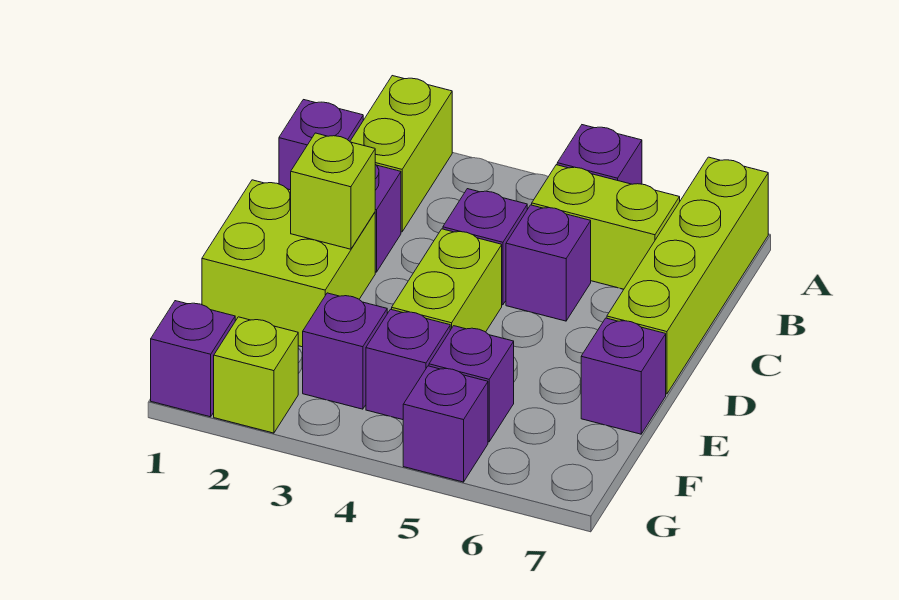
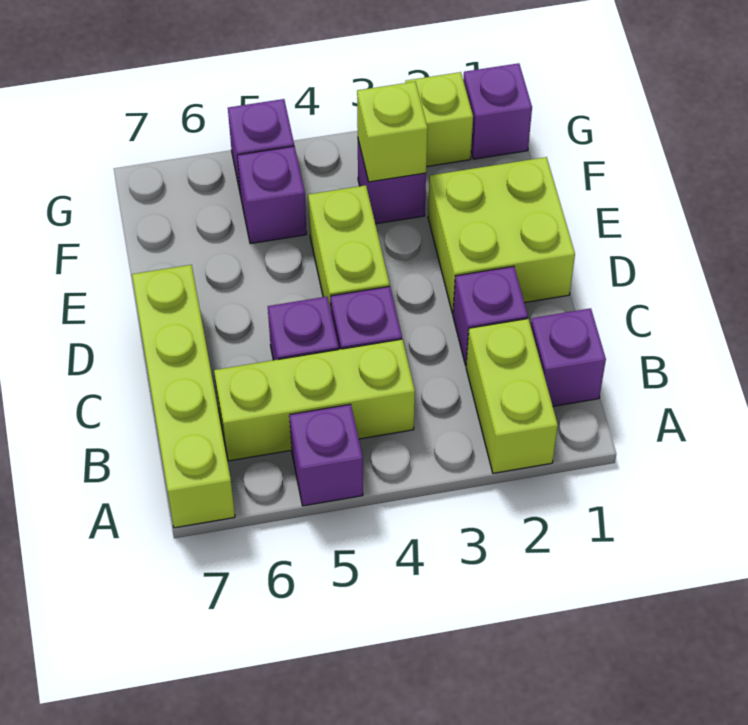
lime brick B5:B6 level 1 -> lime brick B4:B6 level 1
lime brick D2 level 2 -> lime brick F3 level 2
purple brick E7 level 1 -> none
purple brick F4 level 1 -> none

